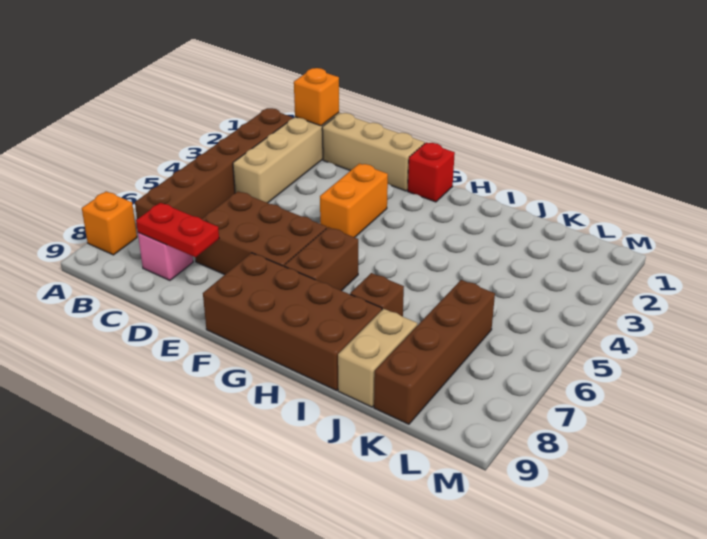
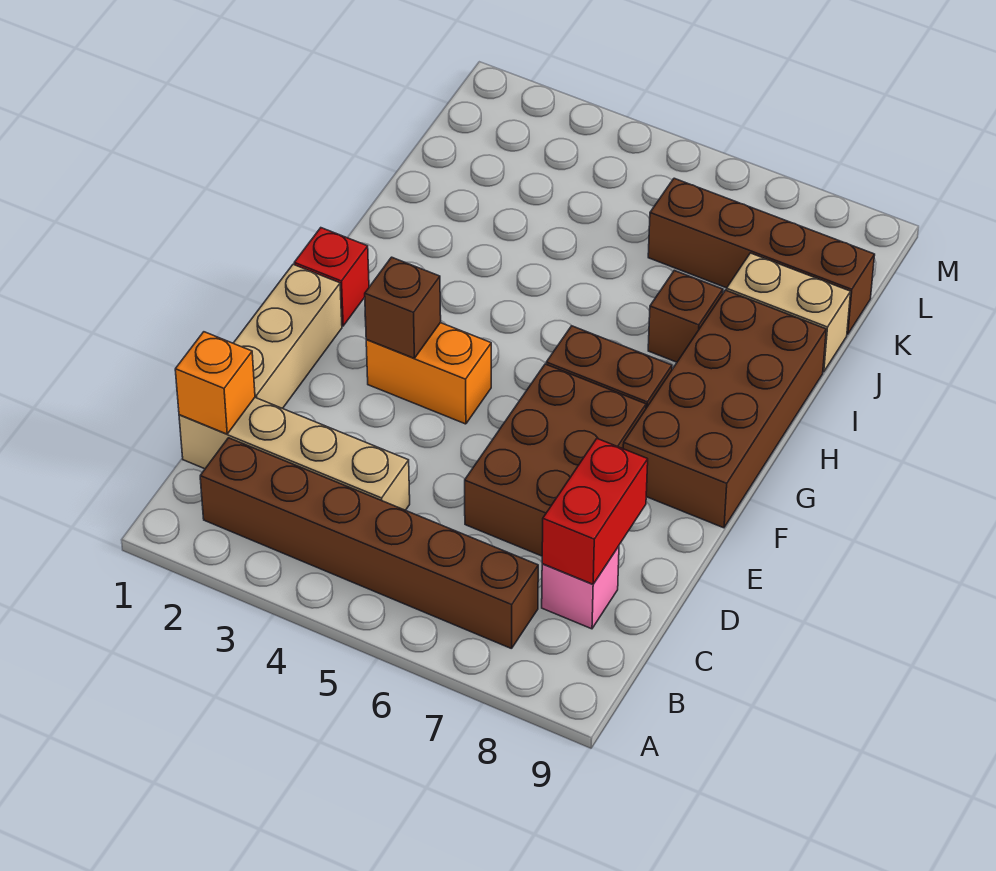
orange brick A8 level 1 -> none
red plate C8:D8 level 2 -> red brick C8:D8 level 2
none -> brown brick F3 level 2

